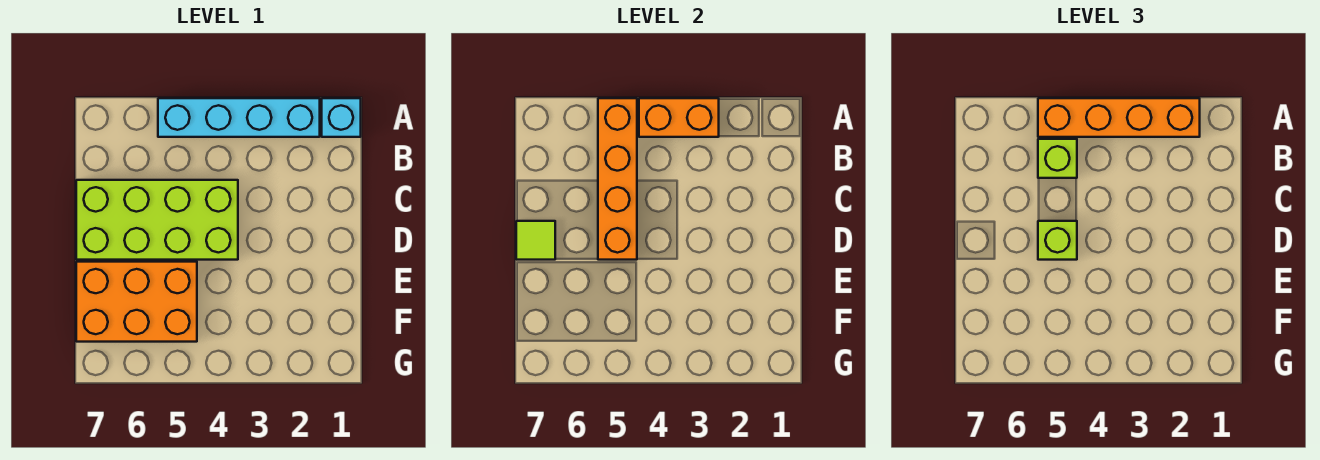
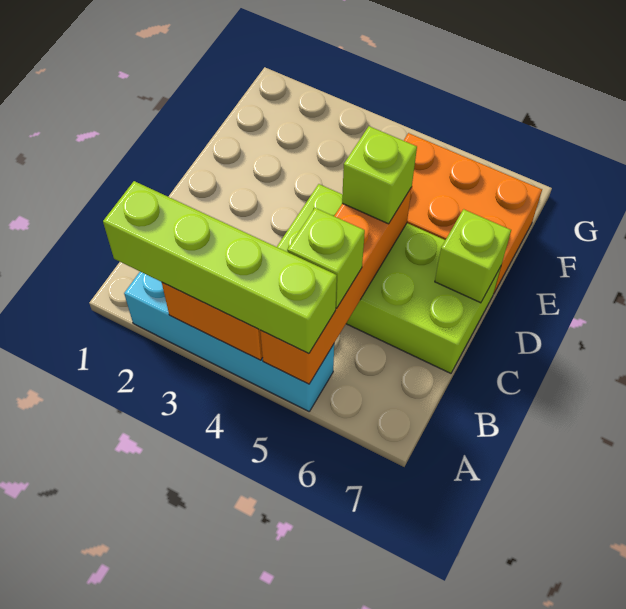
cyan brick A1 level 1 -> none
orange brick A2:A5 level 3 -> lime brick A2:A5 level 3
lime tile D7 level 2 -> lime brick D7 level 2

